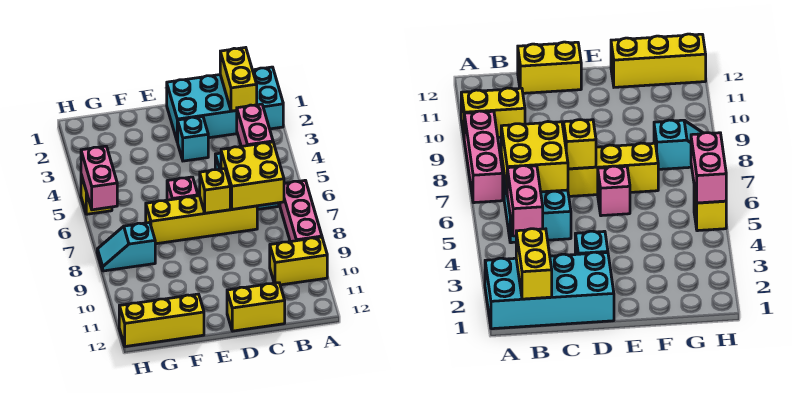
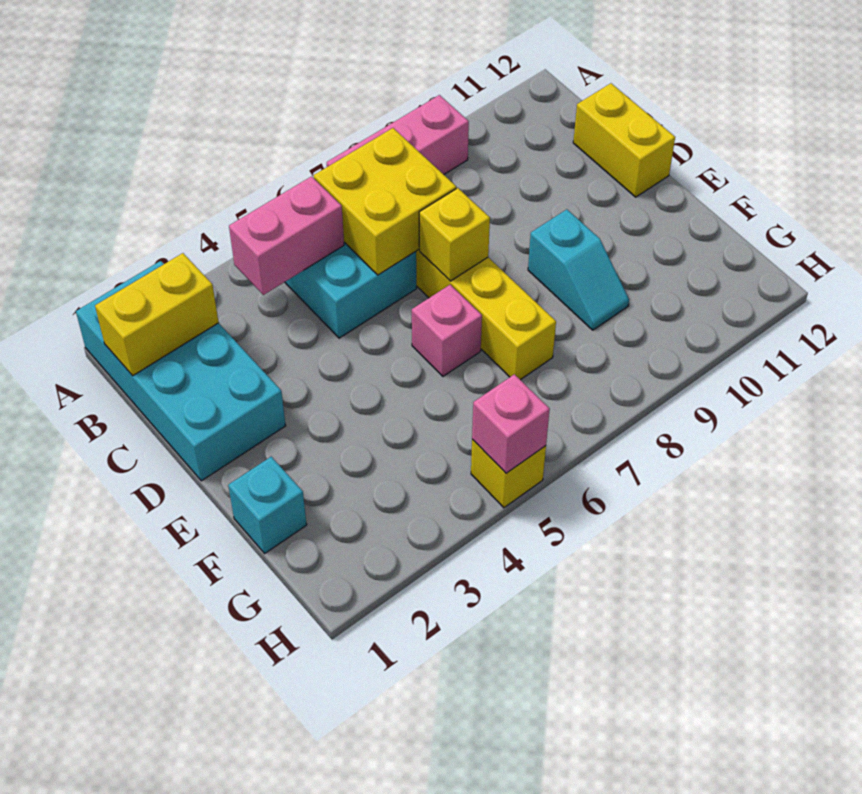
yellow brick A10:B10 level 1 -> none
cyan brick D3 level 1 -> cyan brick F1 level 1
yellow brick F12:H12 level 1 -> none
cyan slope G8:H8 level 1 top G -> cyan slope E9:F9 level 1 top E
pink brick H5:H6 level 2 -> pink brick H5 level 2

